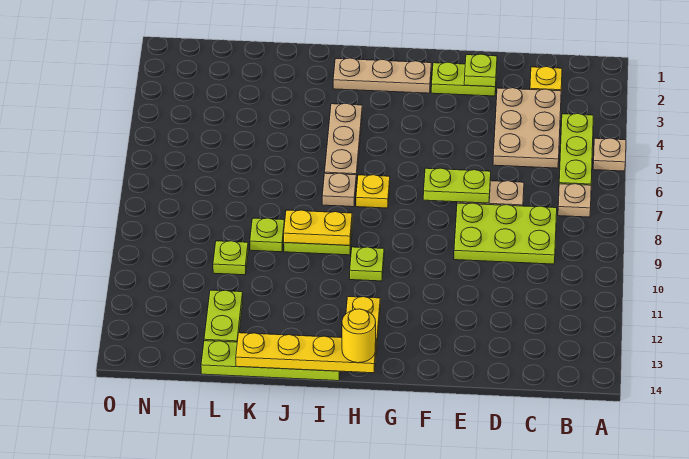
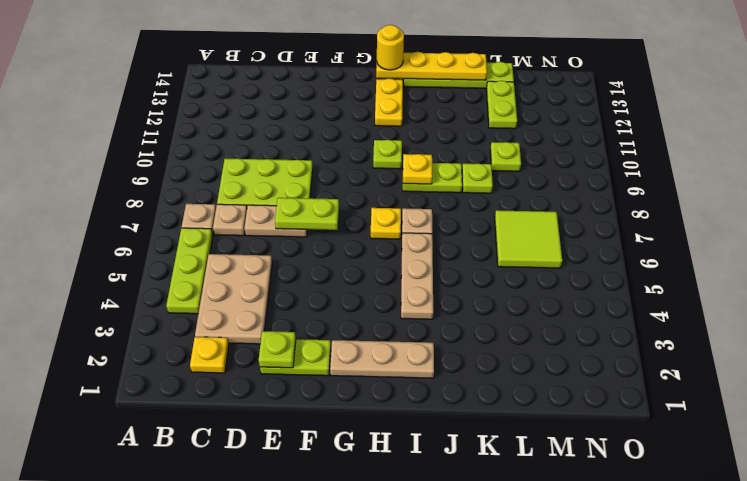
tan plate A5 level 1 -> tan plate C7 level 1
yellow plate I9:J9 level 2 -> yellow plate I9 level 2
none -> lime tile L6:M7 level 1

